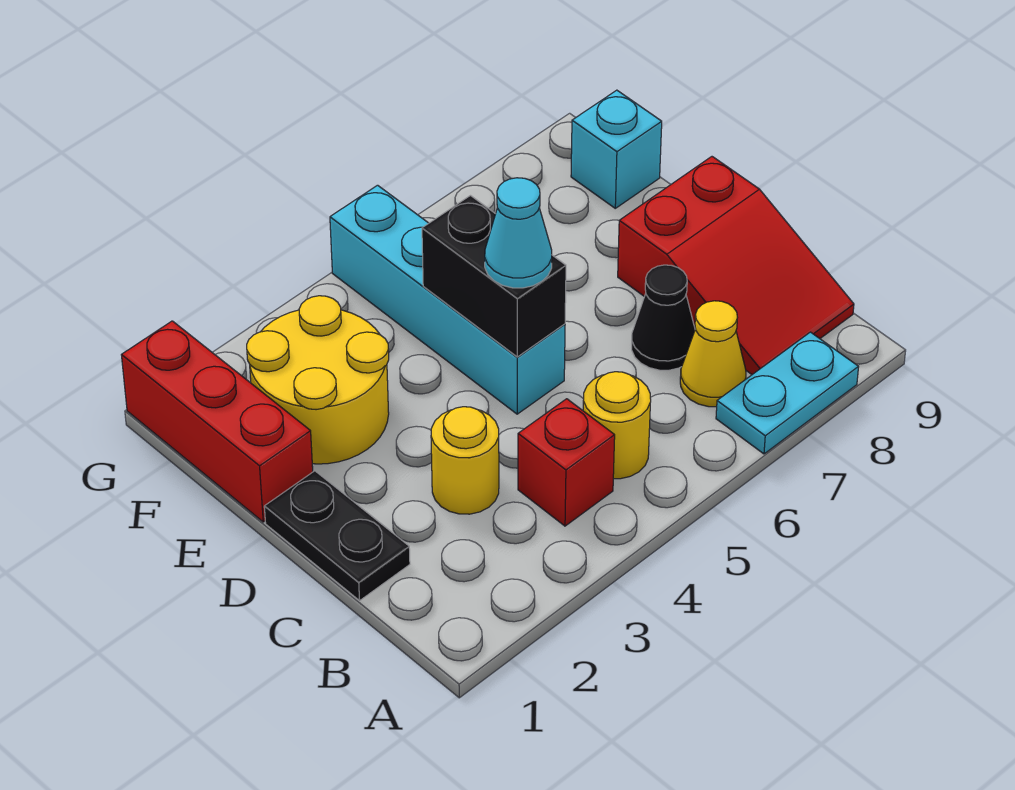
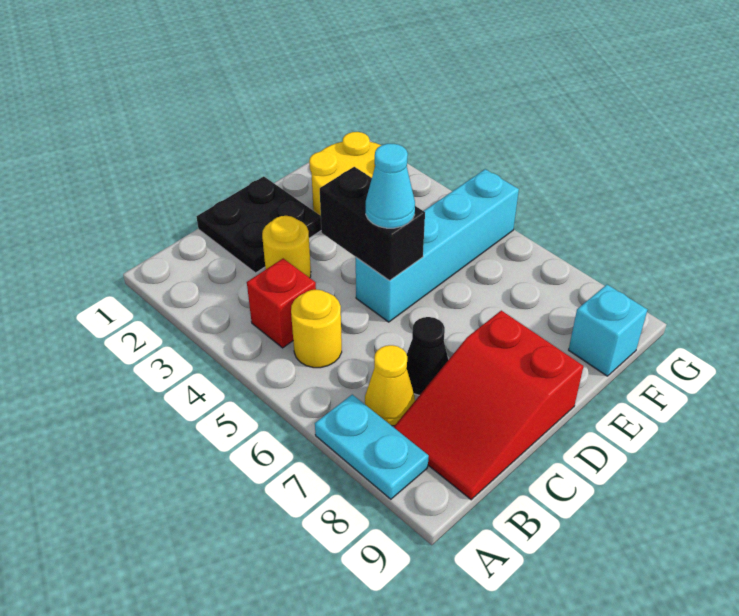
black plate C1:D1 level 1 -> black plate C1:D2 level 1
black brick D5:E5 level 2 -> black brick D4:D5 level 2
red brick E1:G1 level 1 -> none

